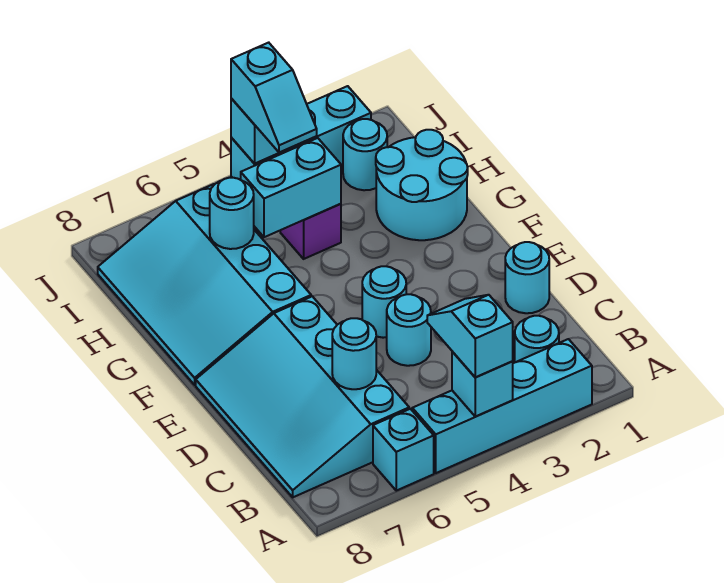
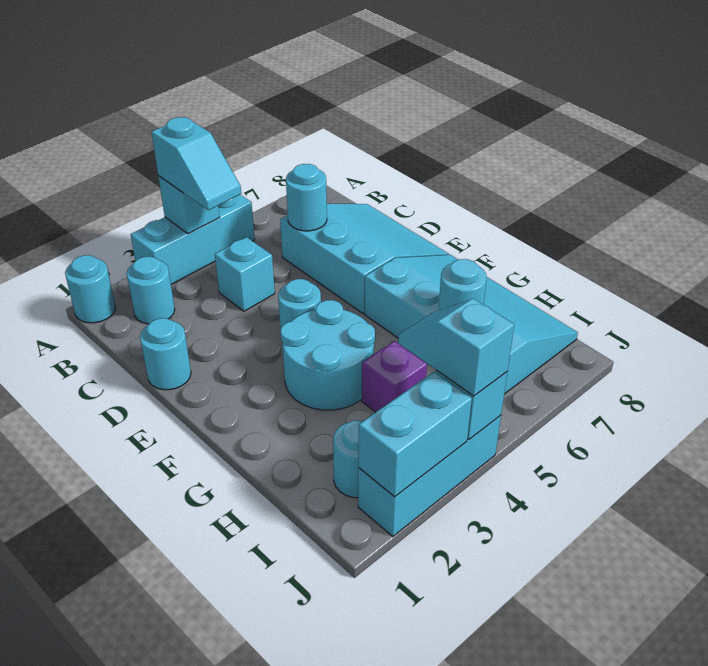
cyan brick A2:A5 level 1 -> cyan brick A3:A5 level 1
cyan brick A6 level 1 -> cyan brick C4 level 1
cyan slope B6:E8 level 1 top 6 -> cyan slope C6:E8 level 1 top 6
cyan round brick D4 level 1 -> cyan round brick A1 level 1
cyan round brick G1:H2 level 1 -> cyan round brick F3:G4 level 1
cyan brick H4:H5 level 2 -> cyan brick J2:J3 level 2

